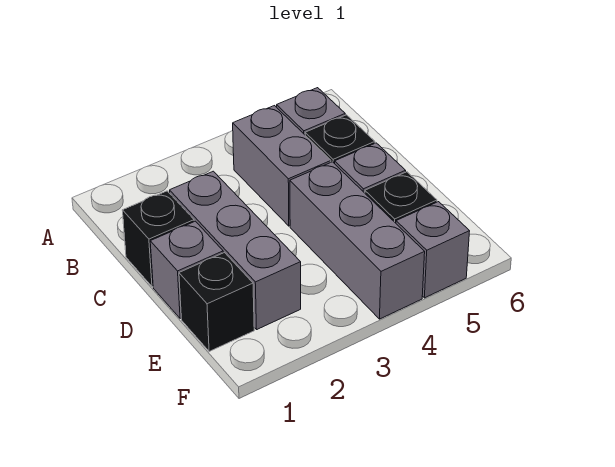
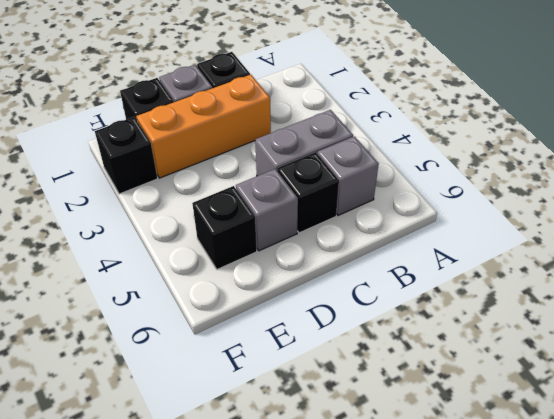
grey brick C2:E2 level 1 -> orange brick C2:E2 level 1
grey brick D4:F4 level 1 -> none
none -> black brick F2 level 1
grey brick F5 level 1 -> none

